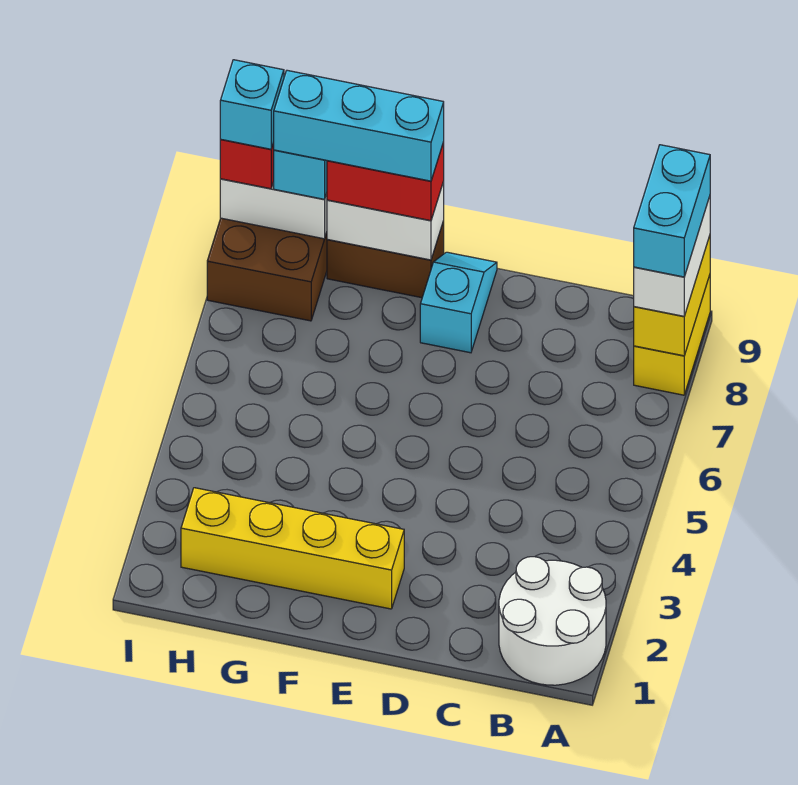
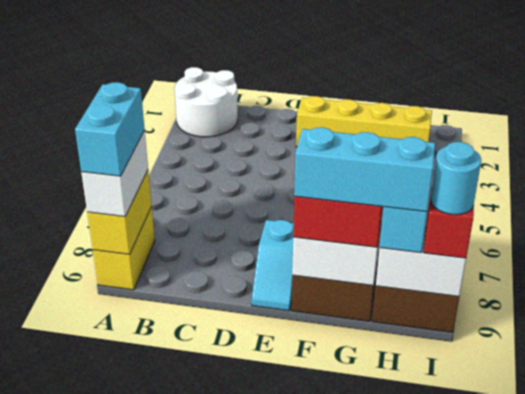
cyan brick I9 level 4 -> cyan round brick I9 level 4

